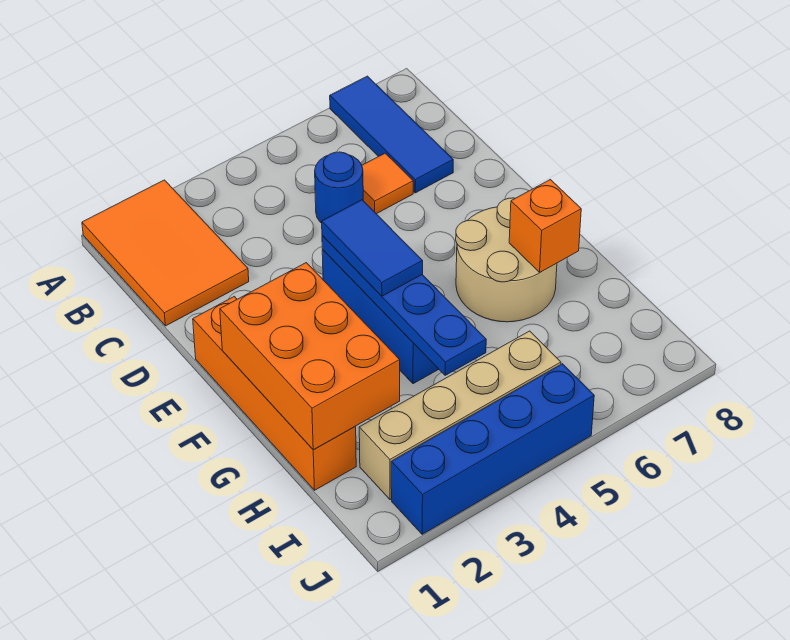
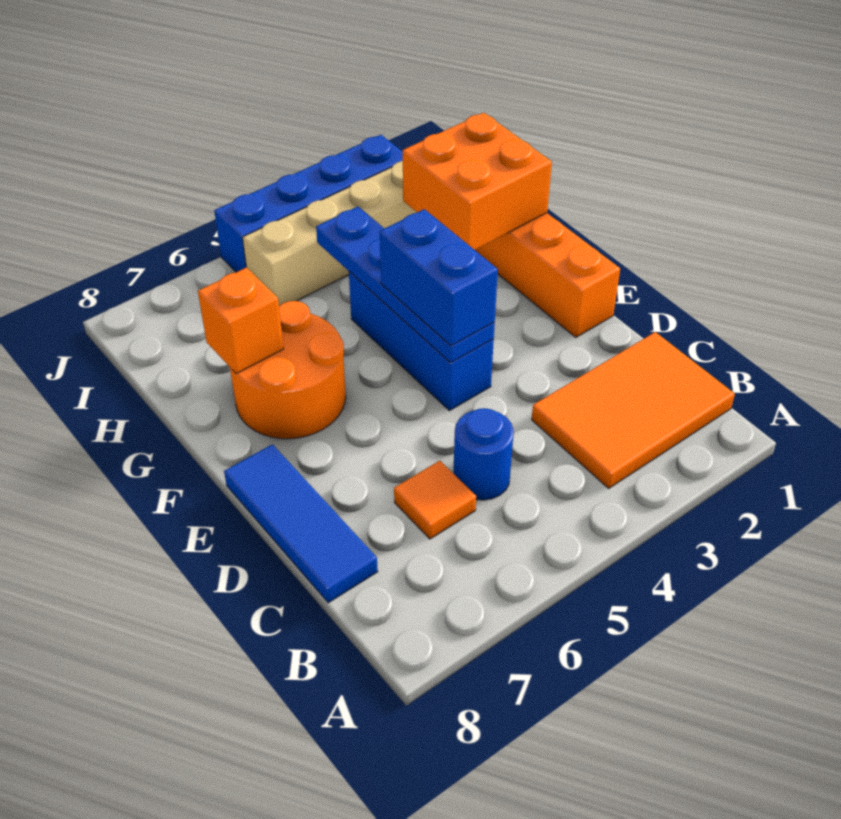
orange tile A1:C2 level 1 -> orange tile B1:C3 level 1
blue tile A7:C7 level 1 -> blue tile C8:E8 level 1
blue tile E4:F4 level 3 -> blue brick E4:F4 level 3
orange brick F1:H2 level 2 -> orange brick G1:H2 level 2
tan round brick F6:G7 level 1 -> orange round brick F6:G7 level 1

